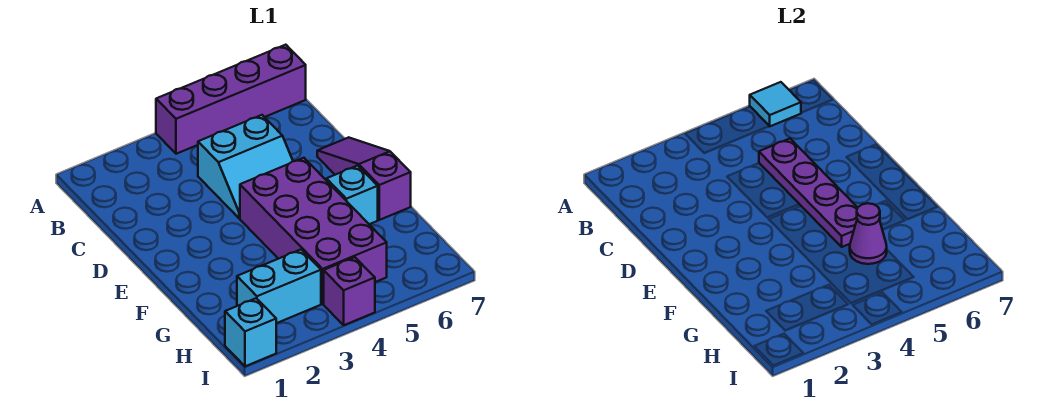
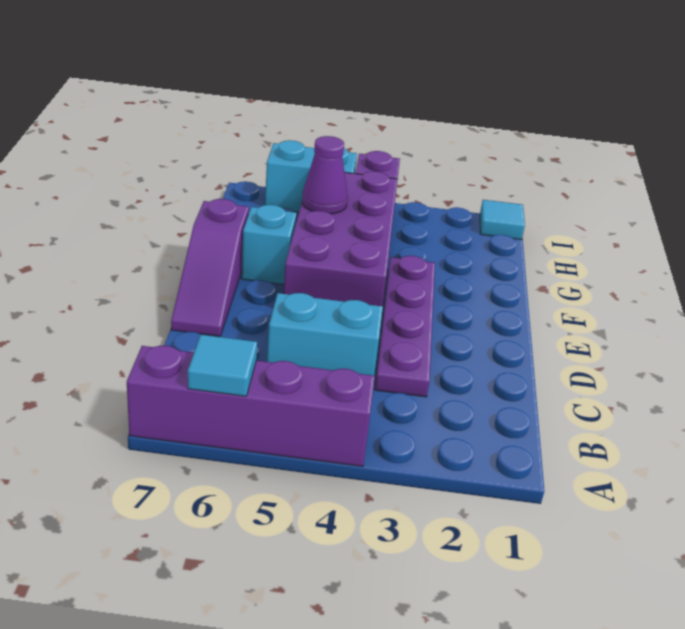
purple plate C5:F5 level 2 -> purple plate C3:F3 level 1
cyan brick H2:H3 level 1 -> cyan brick I5:I6 level 1
cyan brick I1 level 1 -> cyan tile I1 level 1

